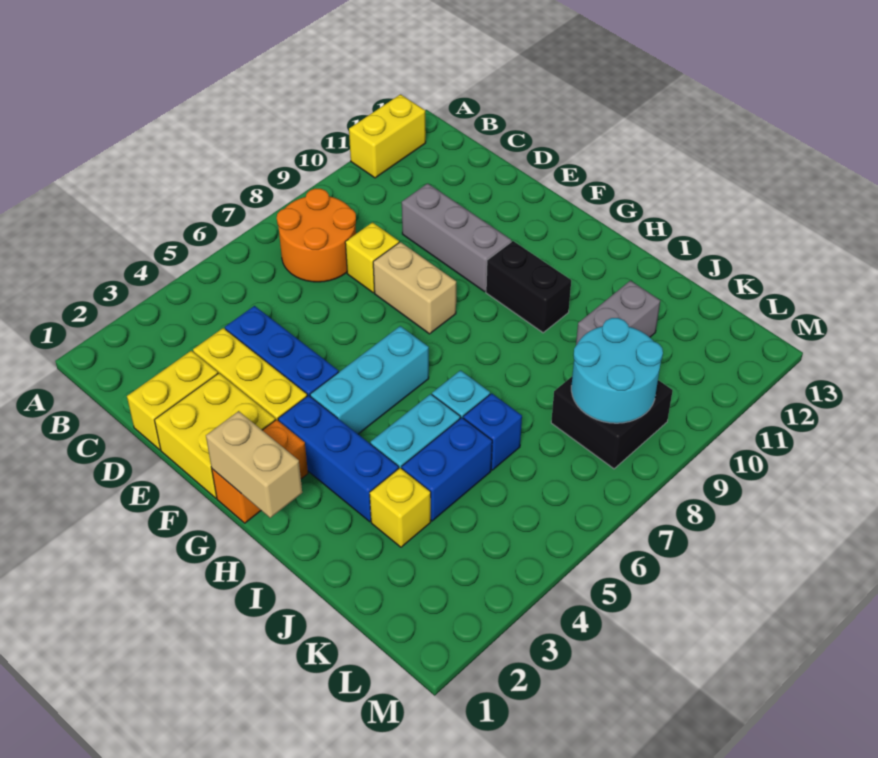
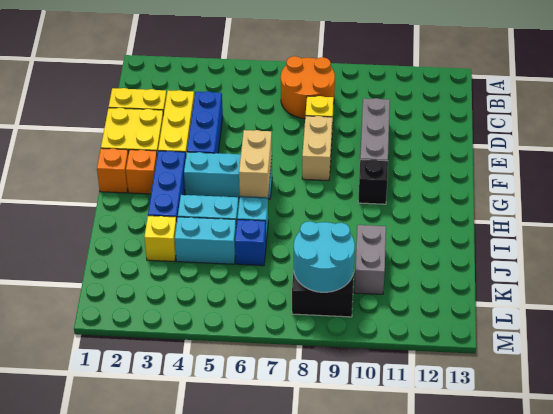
yellow brick A11:A12 level 1 -> none
tan brick G1:H1 level 2 -> tan brick G6:H6 level 2
black brick G10:H10 level 1 -> black brick G10 level 1
blue brick J4:J5 level 1 -> cyan brick J4:J5 level 1
grey brick J10:J11 level 1 -> grey brick J10:K10 level 1

